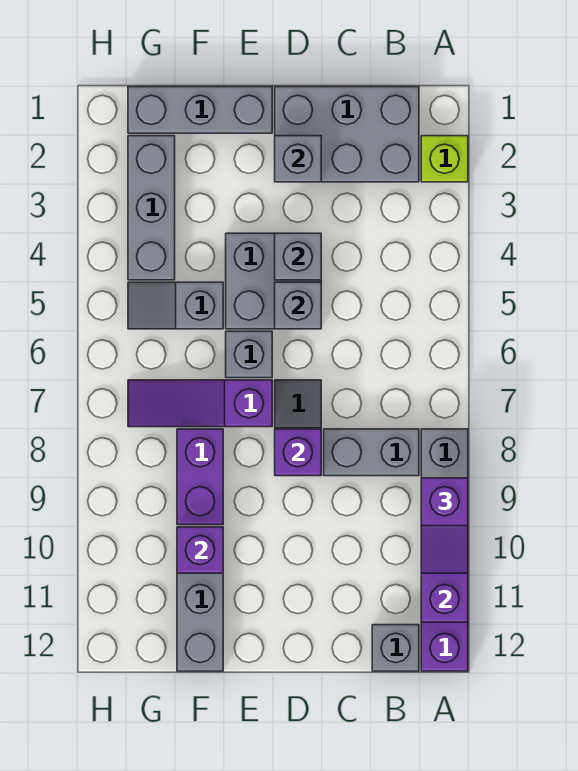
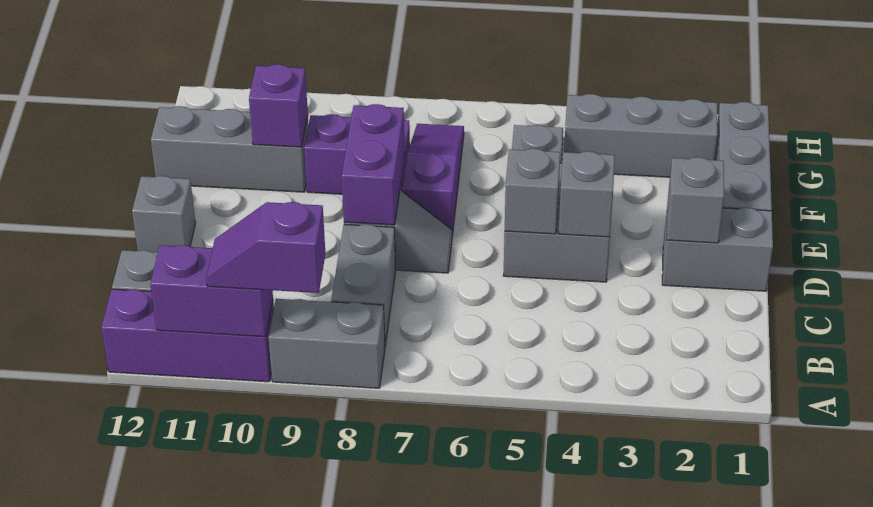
lime brick A2 level 1 -> none
grey brick B1:D2 level 1 -> grey brick D1:D2 level 1
purple brick D8 level 2 -> purple brick D8:E8 level 2
grey brick E6 level 1 -> grey brick D12 level 1

